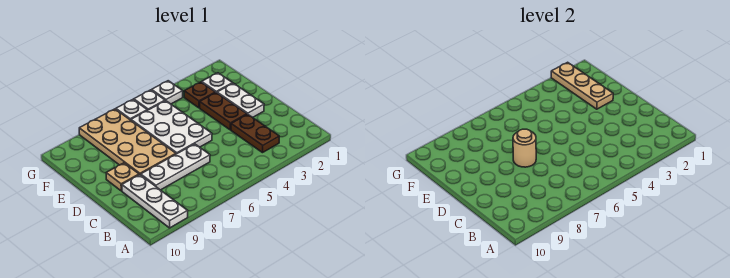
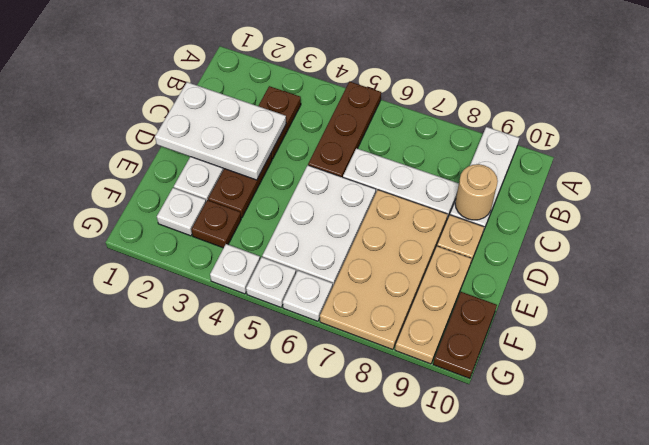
none -> brown plate A5:C5 level 1
none -> white plate C1:D3 level 2
tan round brick D7 level 2 -> tan round brick C9 level 2
tan plate E2:G2 level 2 -> tan plate E9:G9 level 1
none -> brown plate F10:G10 level 1

